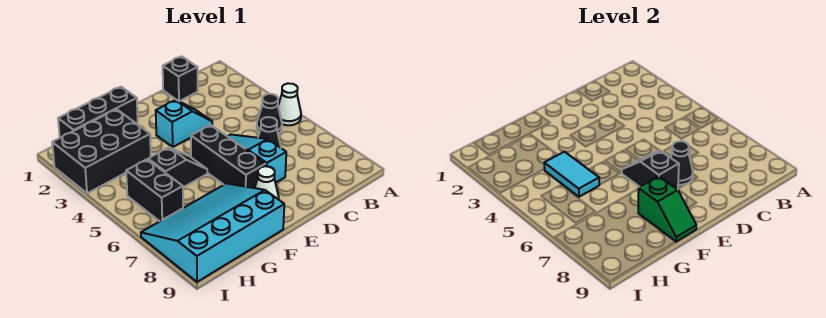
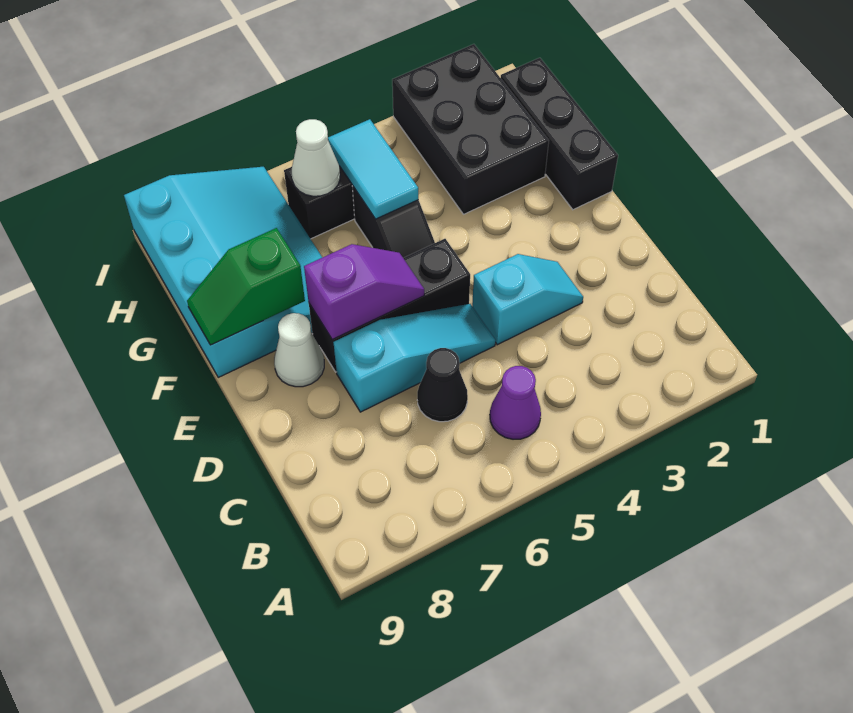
white cone A5 level 1 -> white cone H6 level 2
black cone B5 level 1 -> purple cone B5 level 1
black brick C1 level 1 -> none
cyan slope D3:E3 level 1 top E -> cyan slope D3:D4 level 1 top 4
black cone D7 level 2 -> none
black slope E6:E7 level 2 top 7 -> purple slope E6:E7 level 2 top 7
cyan tile G4:G5 level 2 -> cyan tile G5:H5 level 2

